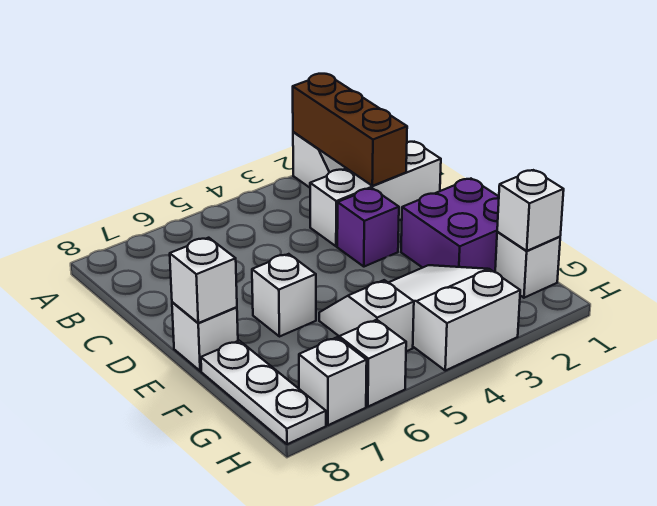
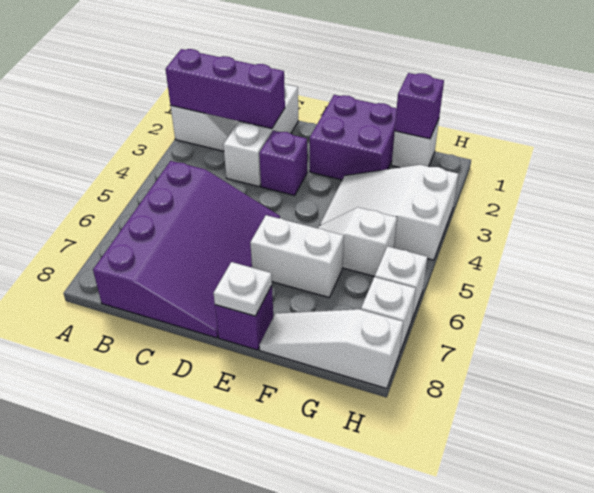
brown brick A2:C2 level 2 -> purple brick A2:C2 level 2
none -> purple slope B5:D8 level 1 top B
white brick E6 level 1 -> white brick E6:F6 level 1
white brick E8 level 1 -> purple brick E8 level 1
white brick E8 level 2 -> white plate E8 level 2
white plate F8:H8 level 1 -> white slope F8:H8 level 1 top H
white brick G1 level 2 -> purple brick G1 level 2

